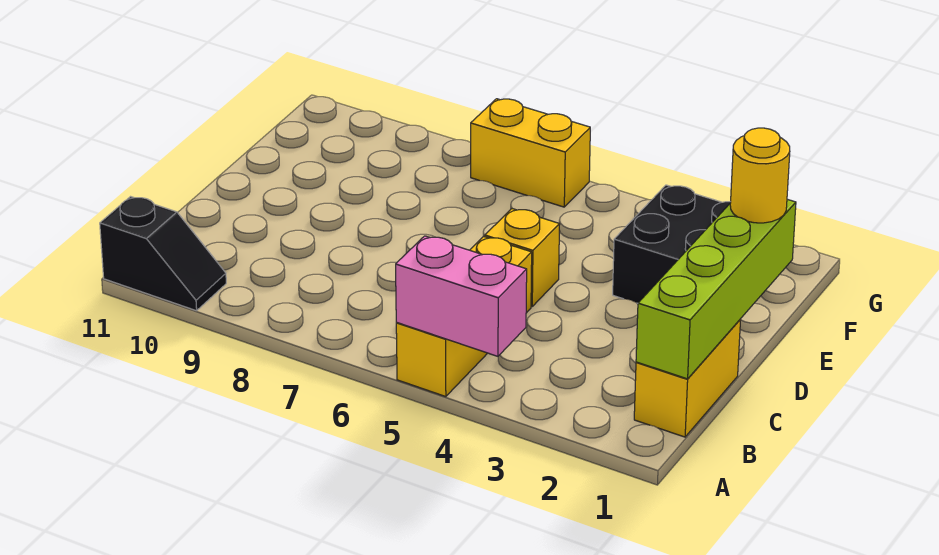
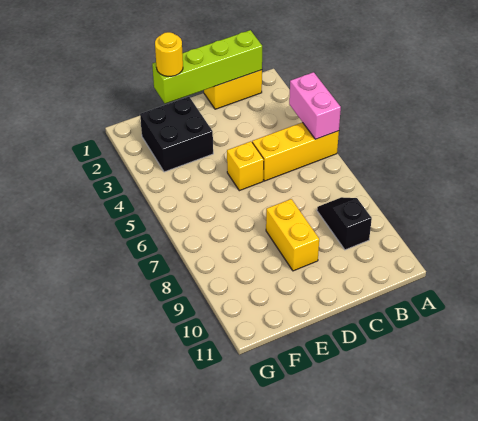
black slope A10:A11 level 1 top 11 -> black slope B8:B9 level 1 top 9
yellow brick G6:G7 level 1 -> yellow brick D8:D9 level 1

